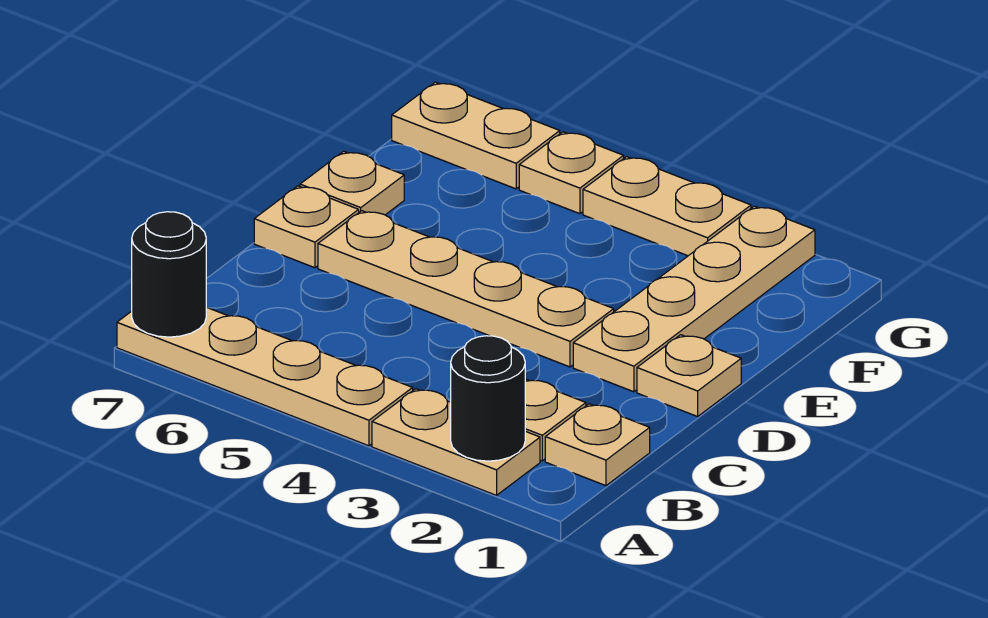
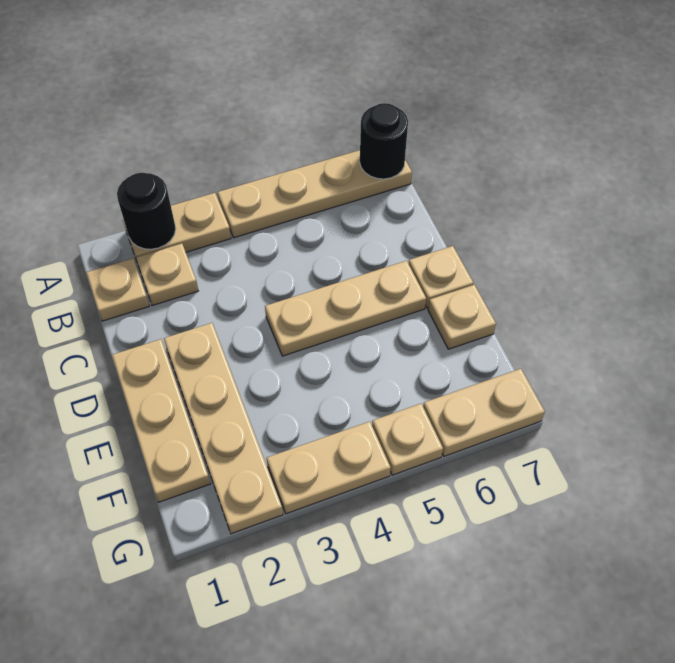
tan plate D1 level 1 -> tan plate D1:F1 level 1
tan plate D3:D6 level 1 -> tan plate D4:D6 level 1

